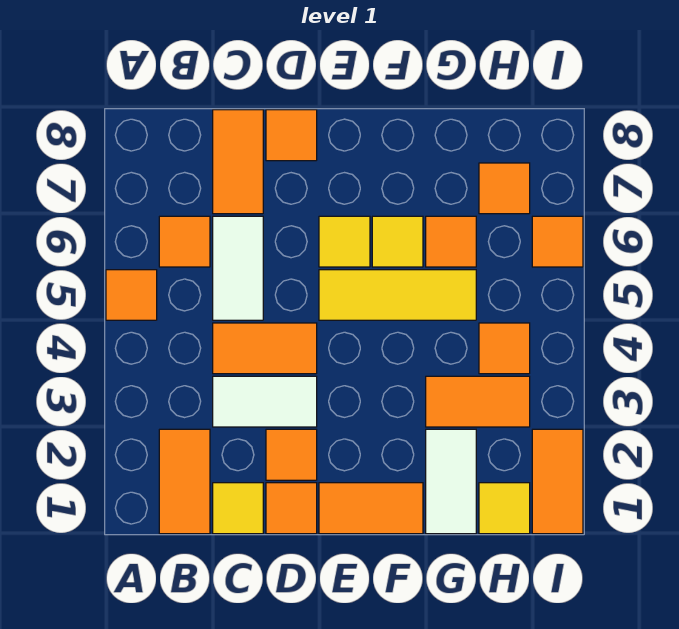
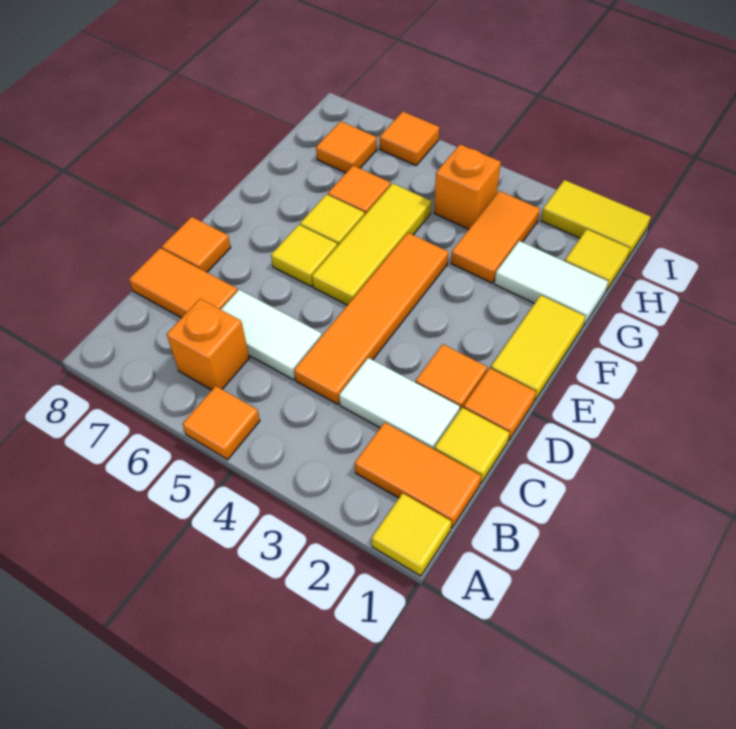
none -> yellow tile A1 level 1
orange tile B6 level 1 -> orange brick B6 level 1
white tile C3:D3 level 1 -> white tile C2:C3 level 1
orange tile C4:D4 level 1 -> orange tile C4:F4 level 1
orange tile E1:F1 level 1 -> yellow tile E1:F1 level 1
orange tile H4 level 1 -> orange brick H4 level 1
orange tile I1:I2 level 1 -> yellow tile I1:I2 level 1

